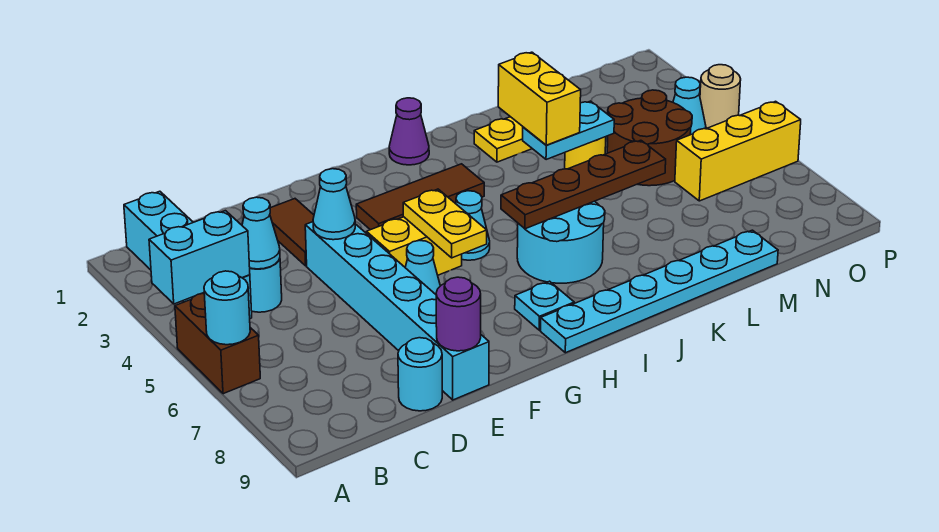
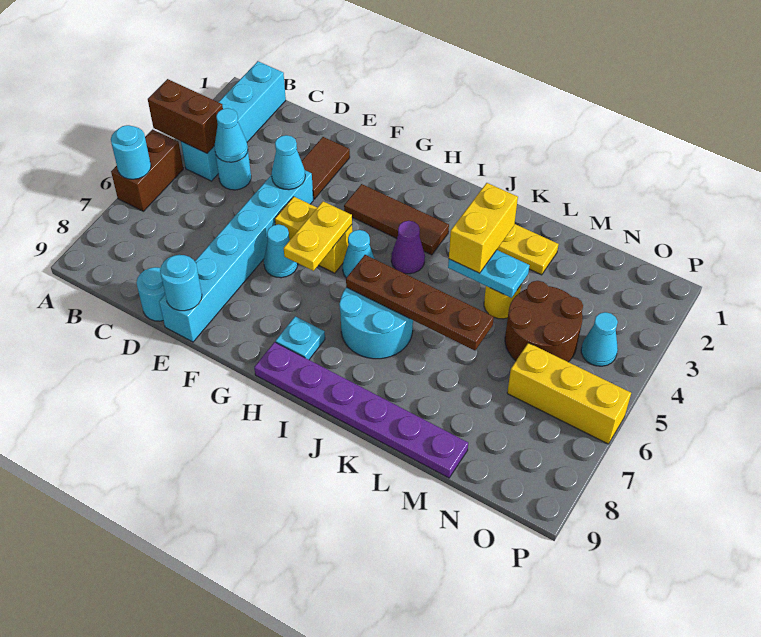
cyan brick A4:B4 level 2 -> brown brick A4:B4 level 2
purple round brick E9 level 2 -> cyan round brick E9 level 2
cyan plate H9:M9 level 1 -> purple plate H9:M9 level 1
purple cone I1 level 1 -> purple cone I4 level 1
tan round brick P4 level 1 -> none

